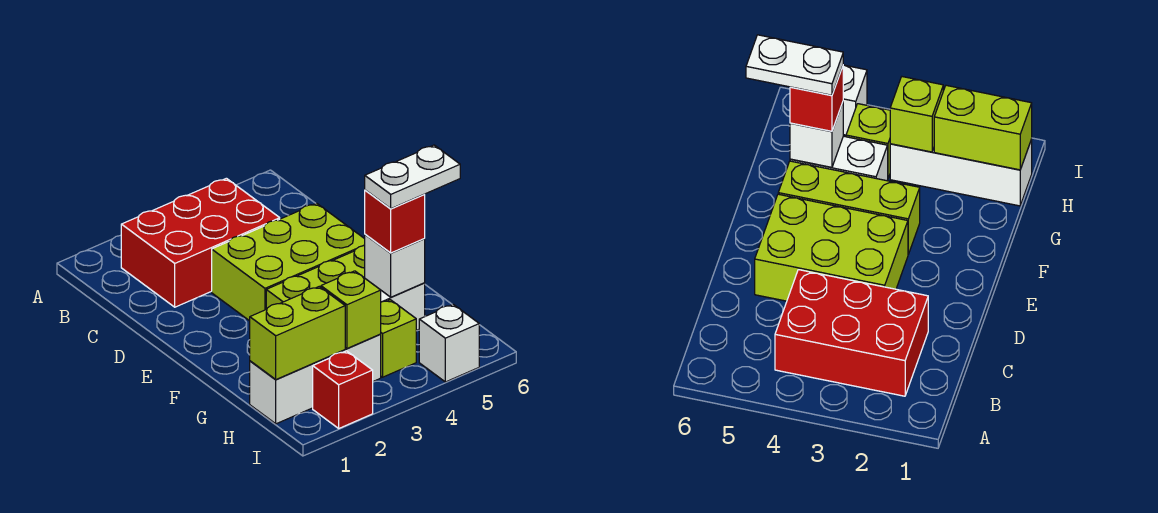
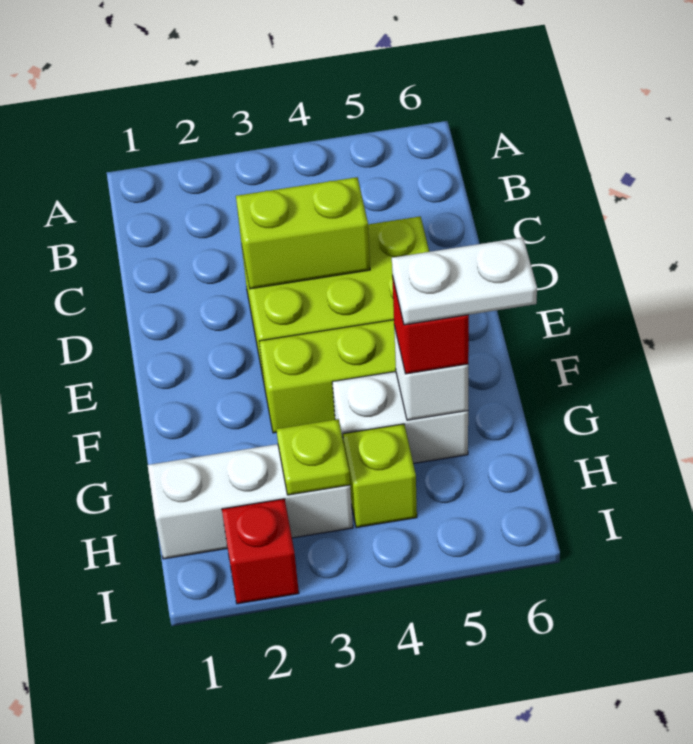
red brick B2:C4 level 1 -> none
lime brick H1:H2 level 2 -> lime brick D3:D4 level 2
lime brick H3 level 2 -> lime plate H3 level 2
white brick I5 level 1 -> none

